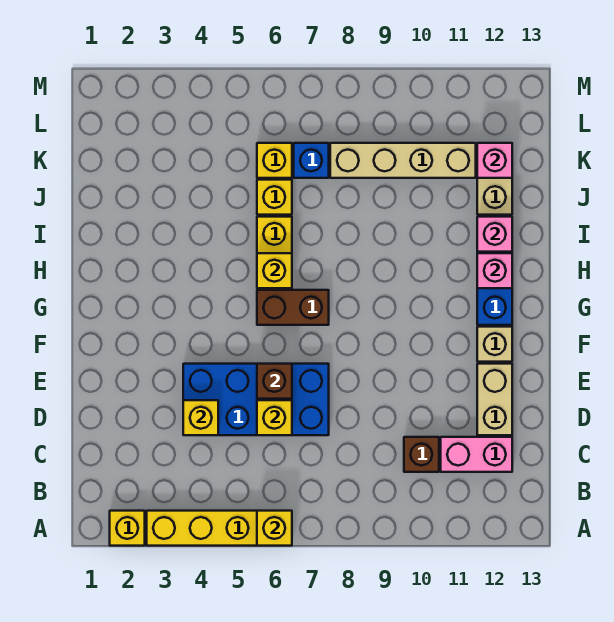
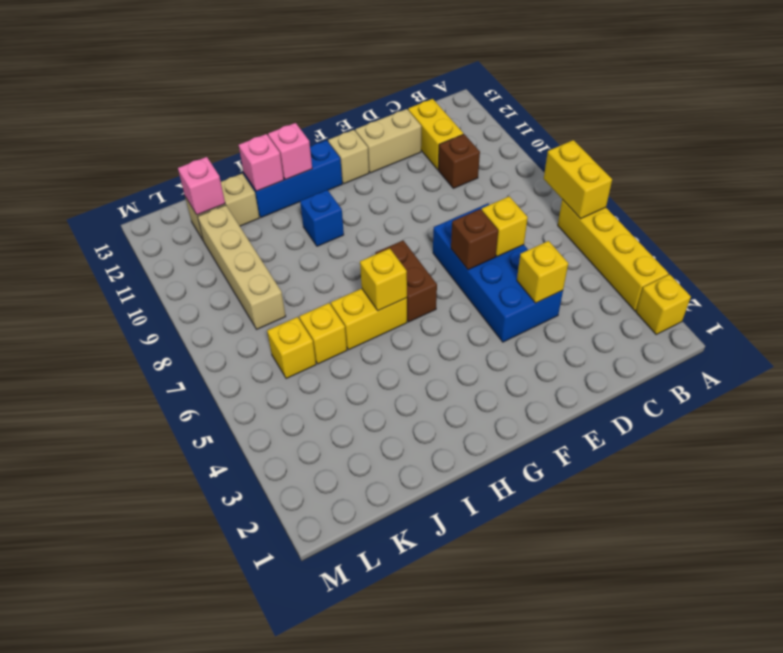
yellow brick A6 level 2 -> yellow brick A6:A7 level 2
pink brick C11:C12 level 1 -> yellow brick C11:C12 level 1
blue brick K7 level 1 -> blue brick H10 level 1

